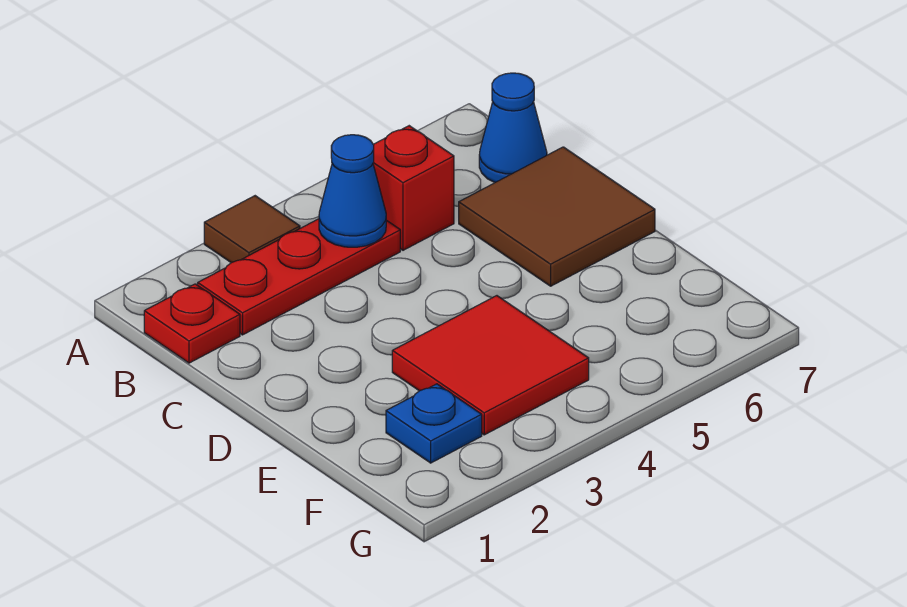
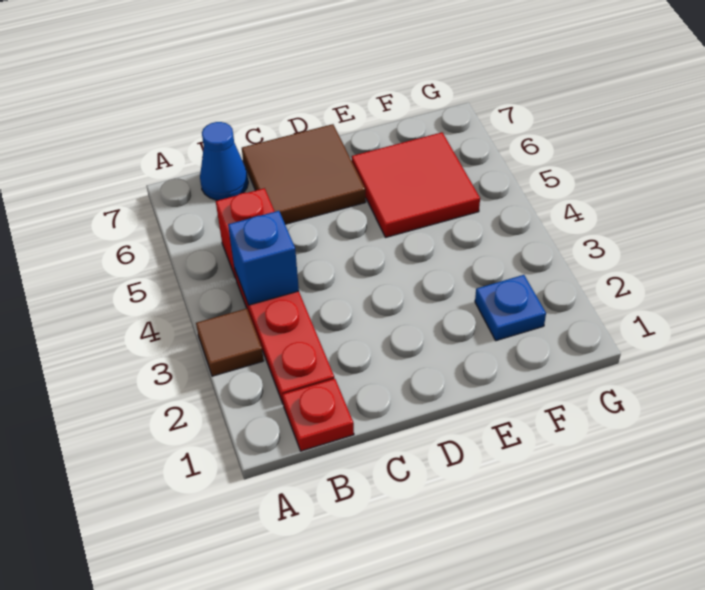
blue cone B4 level 2 -> blue brick B4 level 2
red tile E3:F4 level 1 -> red tile E5:F6 level 1

